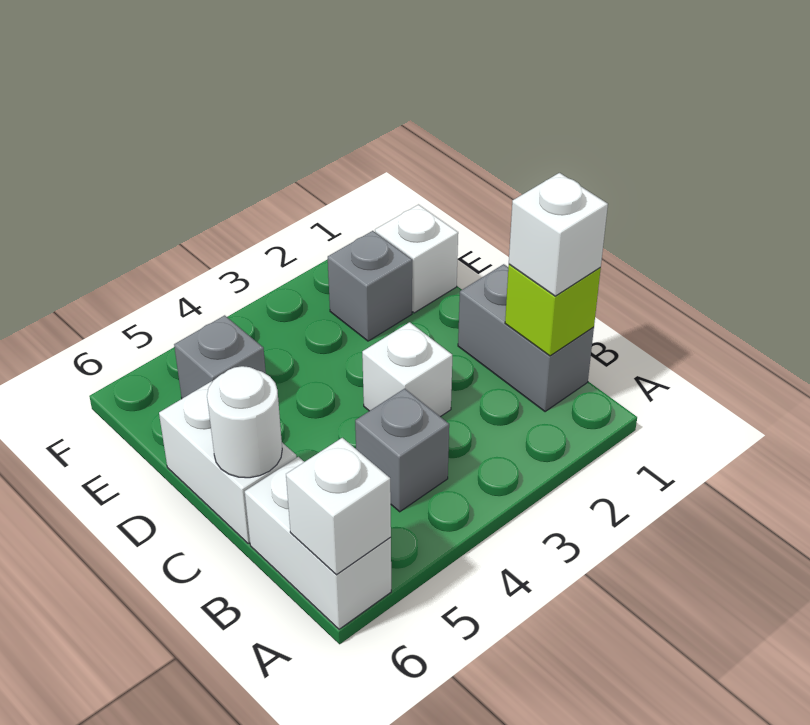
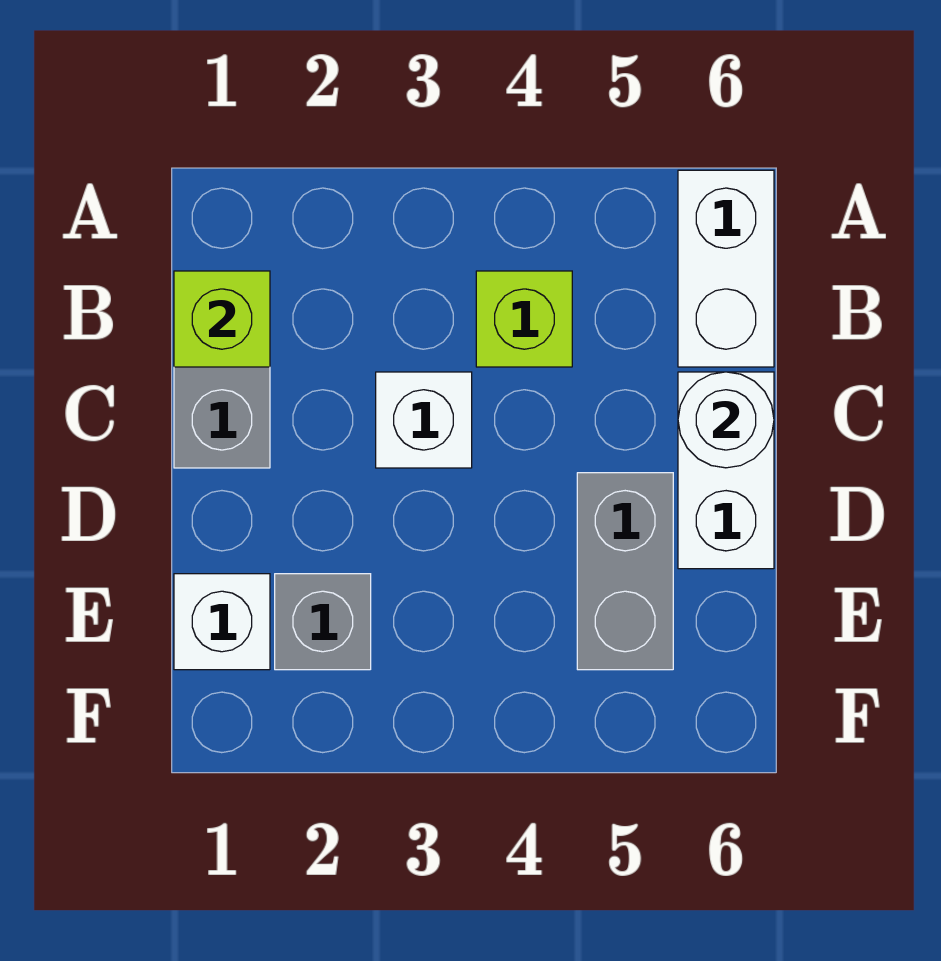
white brick A6 level 2 -> none
white brick B1 level 3 -> none
grey brick B4 level 1 -> lime brick B4 level 1
grey brick E5 level 1 -> grey brick D5:E5 level 1

